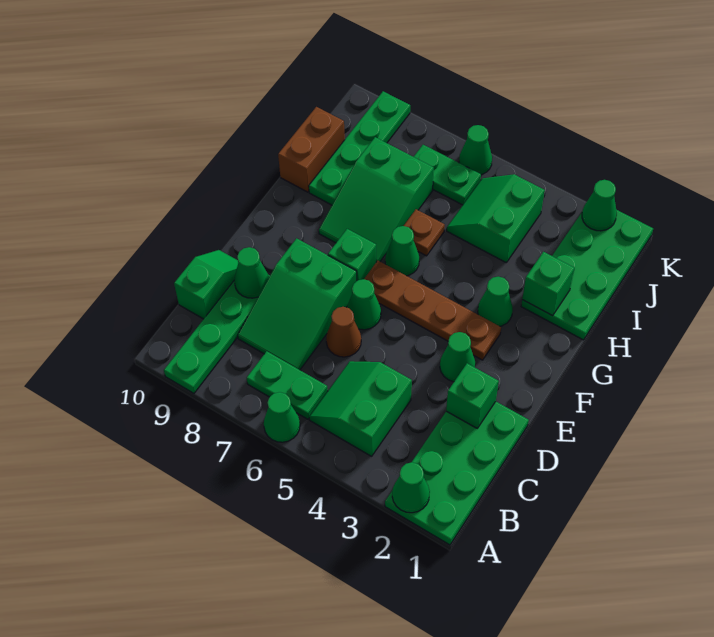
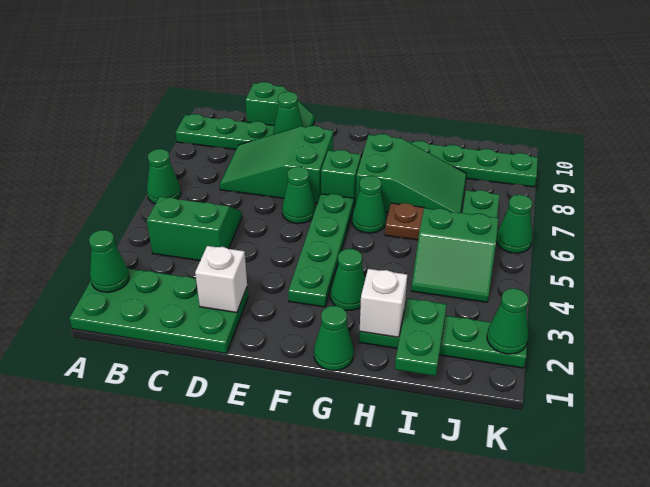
green plate B6:B7 level 1 -> green plate I1:I2 level 2
green brick D2 level 2 -> white brick D2 level 2
brown cone D6 level 1 -> none
green cone E3 level 1 -> green cone G1 level 1
brown plate F3:F6 level 1 -> green plate F3:F6 level 1
green slope G7:I8 level 1 top I -> green slope G7:I8 level 1 top G
green plate H1:K2 level 1 -> green plate H2:K2 level 1
green brick H2 level 2 -> white brick H2 level 2
brown brick H10:I10 level 1 -> none
green slope I4:J5 level 1 top 4 -> green slope I4:J5 level 1 top 5

